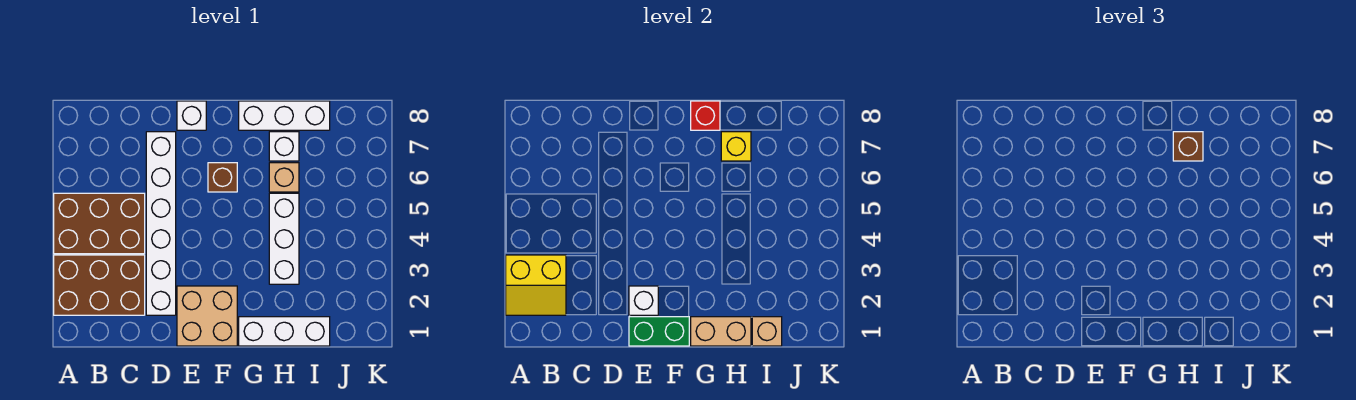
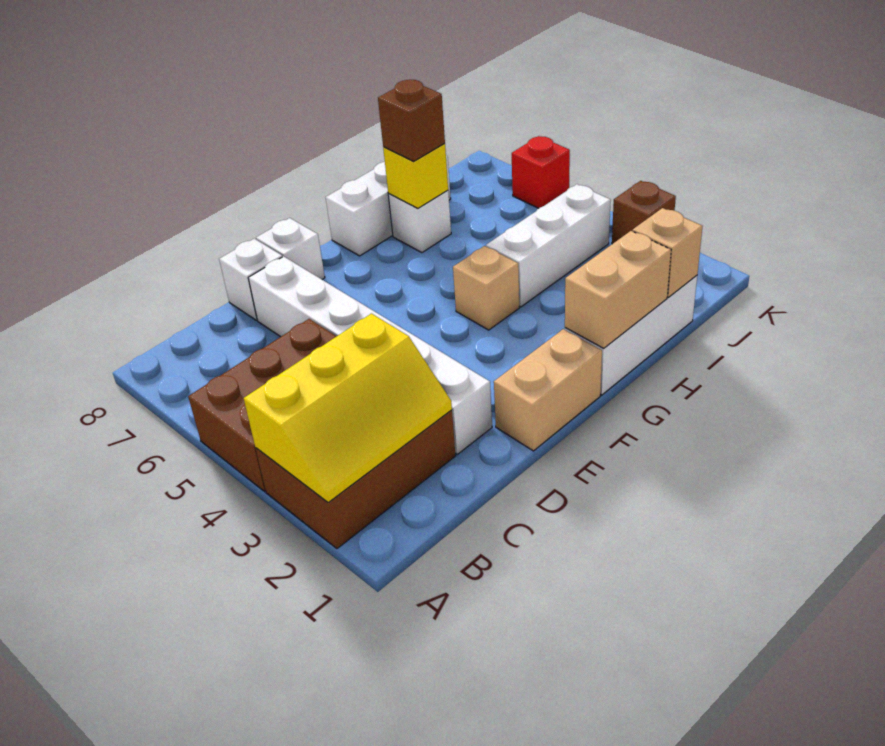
yellow slope A2:B3 level 2 top 3 -> yellow slope A2:C3 level 2 top 3
tan brick E1:F2 level 1 -> tan brick E1:F1 level 1
green brick E1:F1 level 2 -> none
white brick E2 level 2 -> white brick D8 level 1
brown brick F6 level 1 -> brown brick K3 level 1
red brick G8 level 2 -> red brick K6 level 1
white brick H3:H5 level 1 -> white brick H4:J4 level 1
tan brick H6 level 1 -> tan brick G4 level 1

